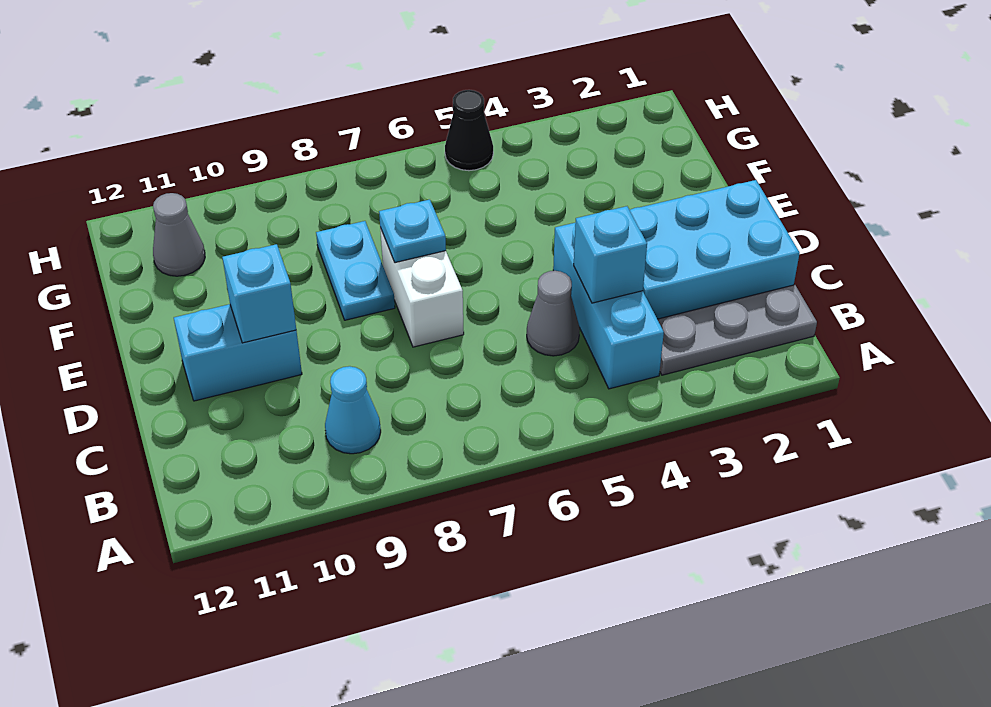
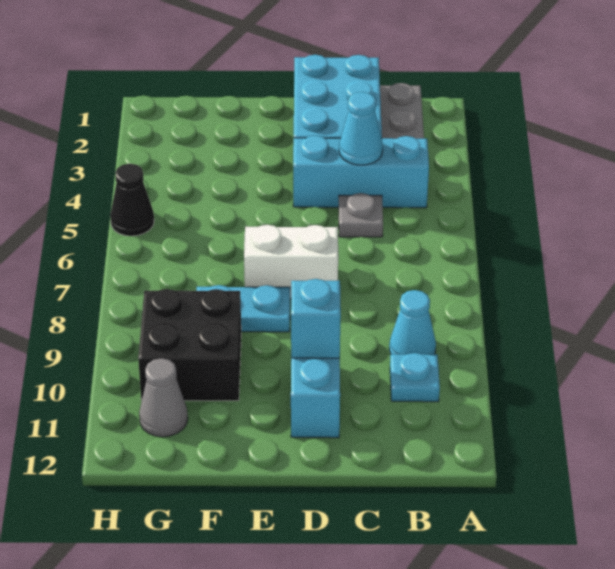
cyan brick C4 level 2 -> cyan cone C4 level 2
grey cone C5 level 1 -> grey plate C5 level 1
cyan plate E7 level 2 -> cyan plate B10 level 1
none -> black brick F9:G10 level 1

